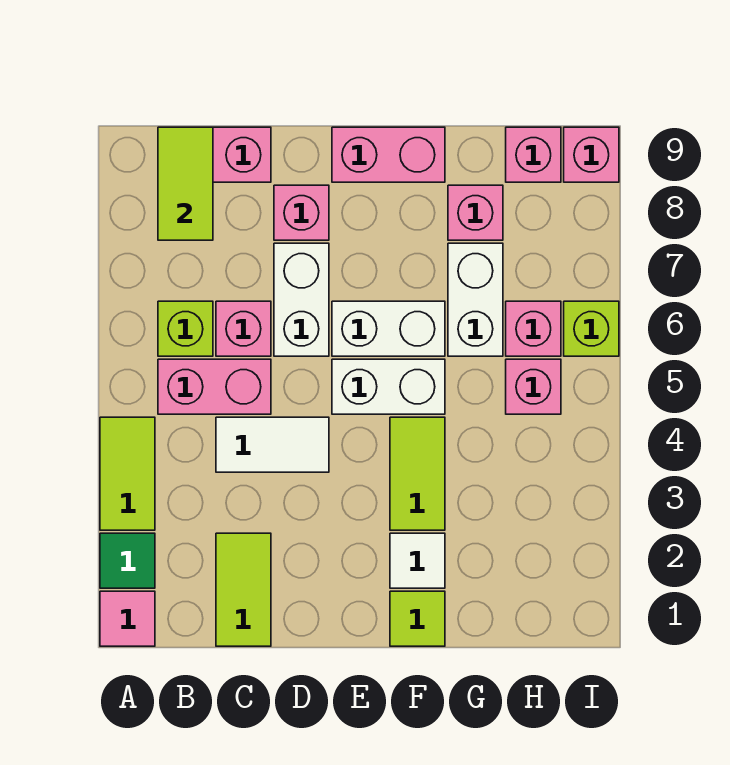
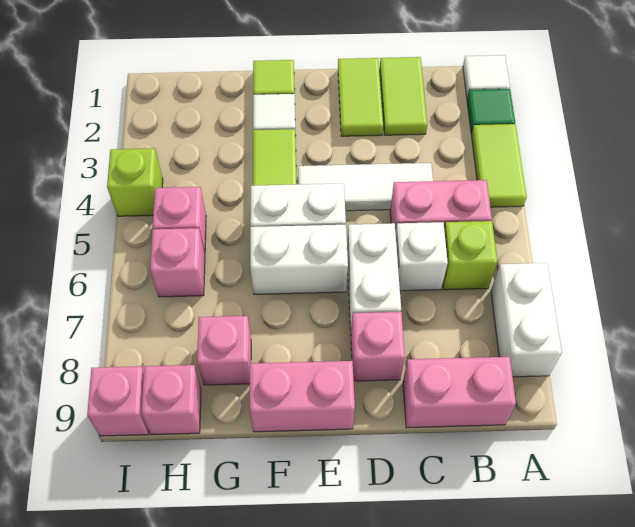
pink tile A1 level 1 -> white tile A1 level 1
lime tile B8:B9 level 2 -> lime tile D1:D2 level 1
white tile C4:D4 level 1 -> white tile C4:E4 level 1
pink brick C6 level 1 -> white brick C6 level 1
white brick G6:G7 level 1 -> white brick A7:A8 level 1
lime brick I6 level 1 -> lime brick I4 level 1

